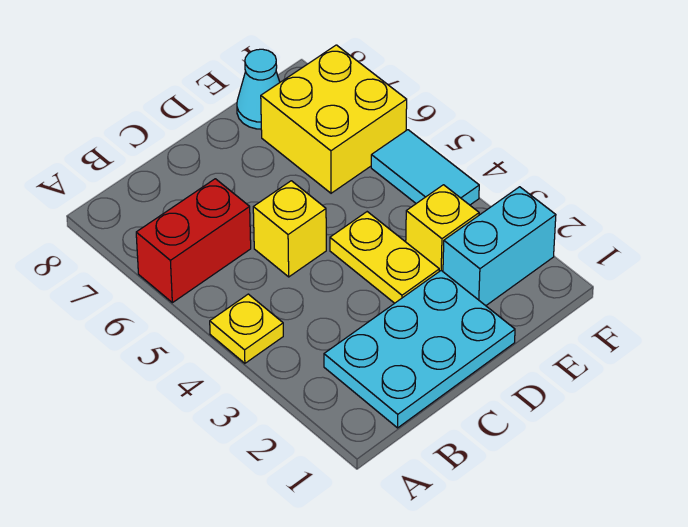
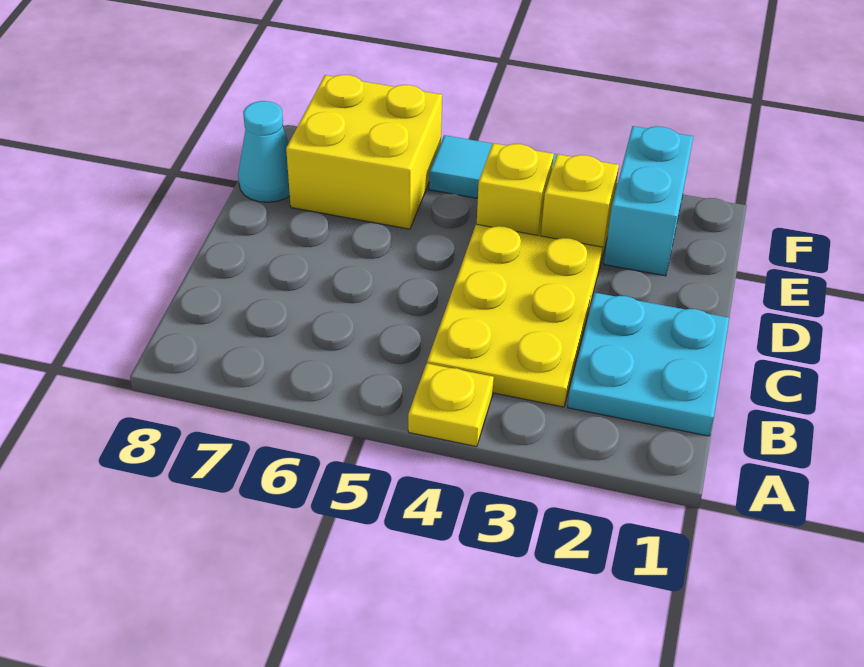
red brick A6:B6 level 1 -> none
cyan plate B1:D2 level 1 -> cyan plate B1:C2 level 1
yellow brick C5 level 1 -> yellow brick E4 level 1
yellow plate D3:D4 level 1 -> yellow plate B3:D4 level 1

